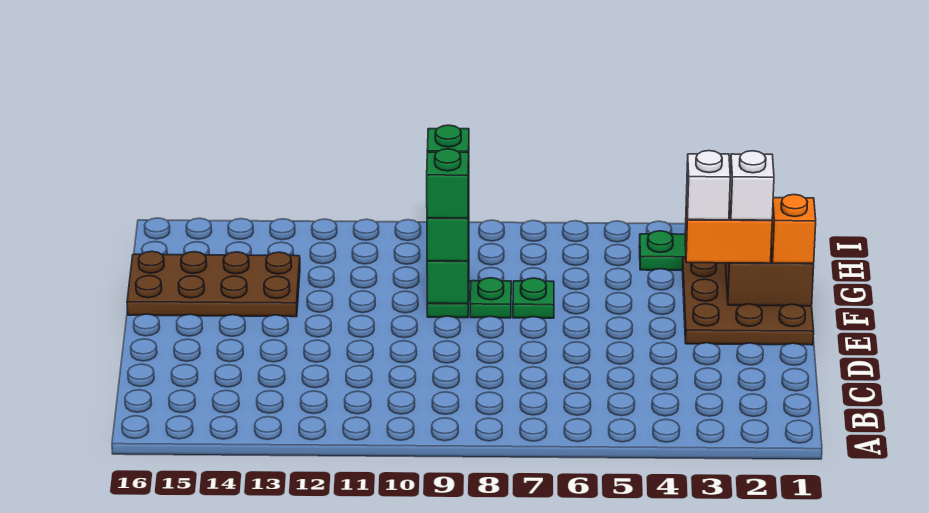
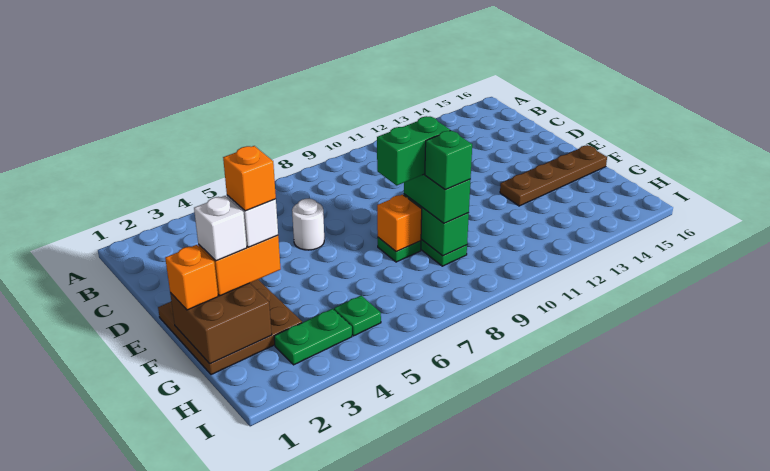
none -> white round brick D6 level 1
none -> orange brick F3 level 5
green plate F7 level 1 -> green plate H5 level 1
none -> orange brick F8 level 2
green brick F9 level 4 -> green brick F8:F9 level 4
brown plate F13:G16 level 1 -> brown plate F13:F16 level 1

